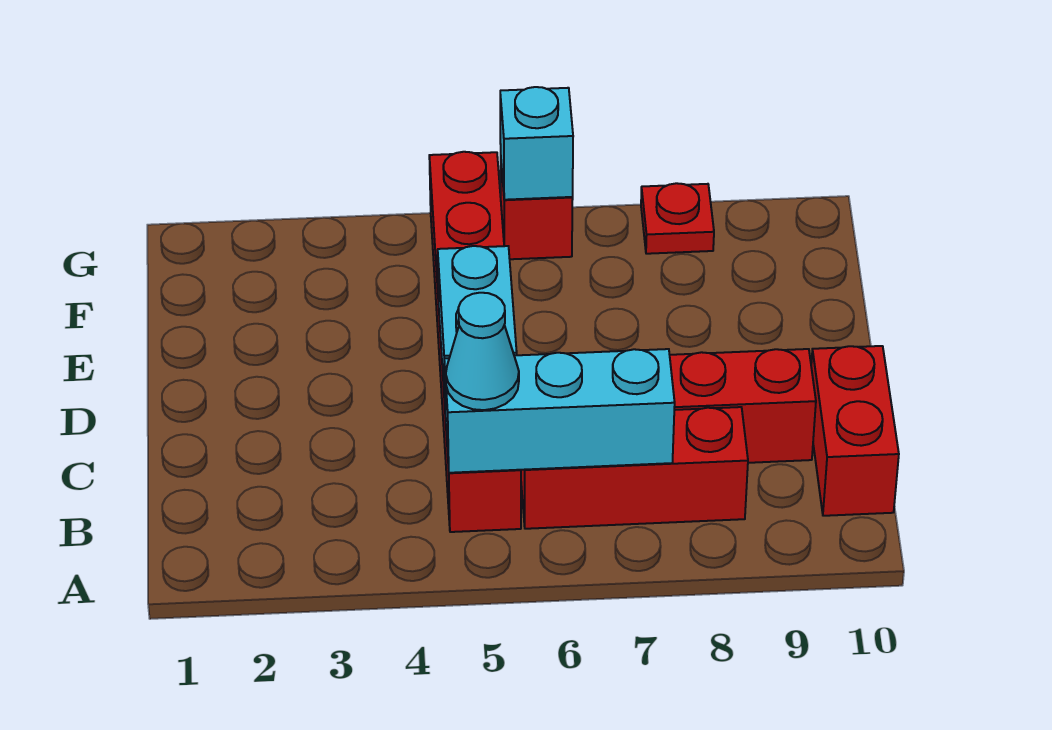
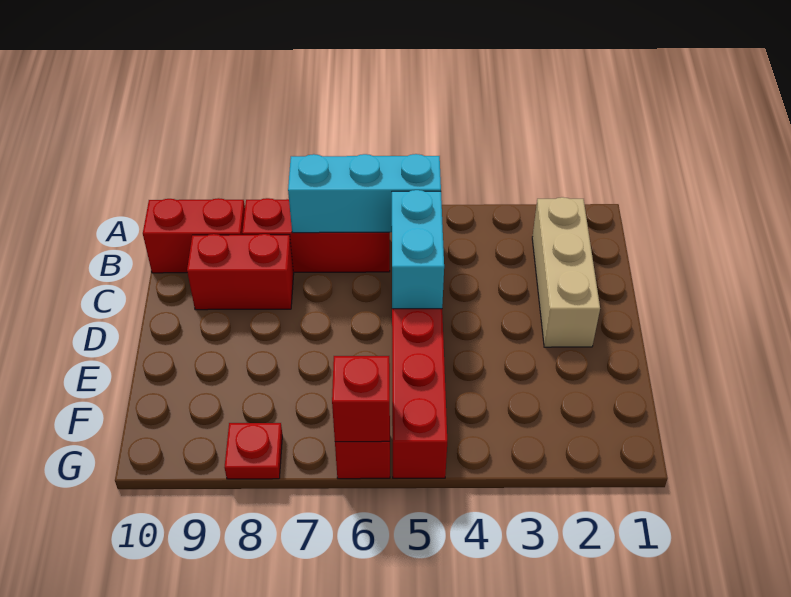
none -> tan brick B2:D2 level 1
cyan cone B5 level 3 -> none
red brick B10:C10 level 1 -> red brick B9:B10 level 1
cyan brick G6 level 2 -> red brick G6 level 2

